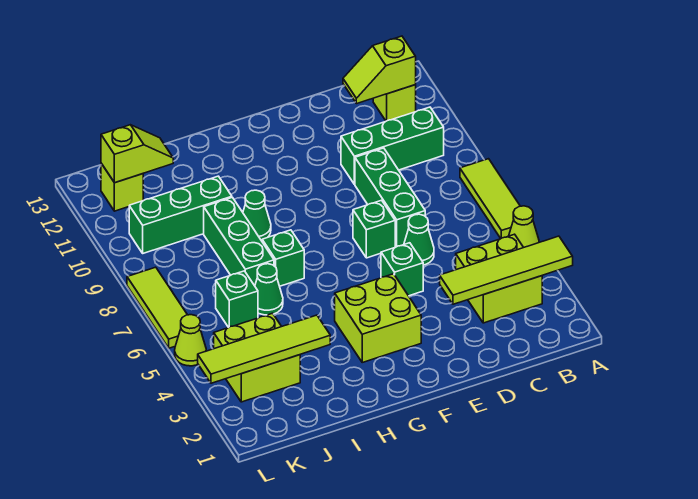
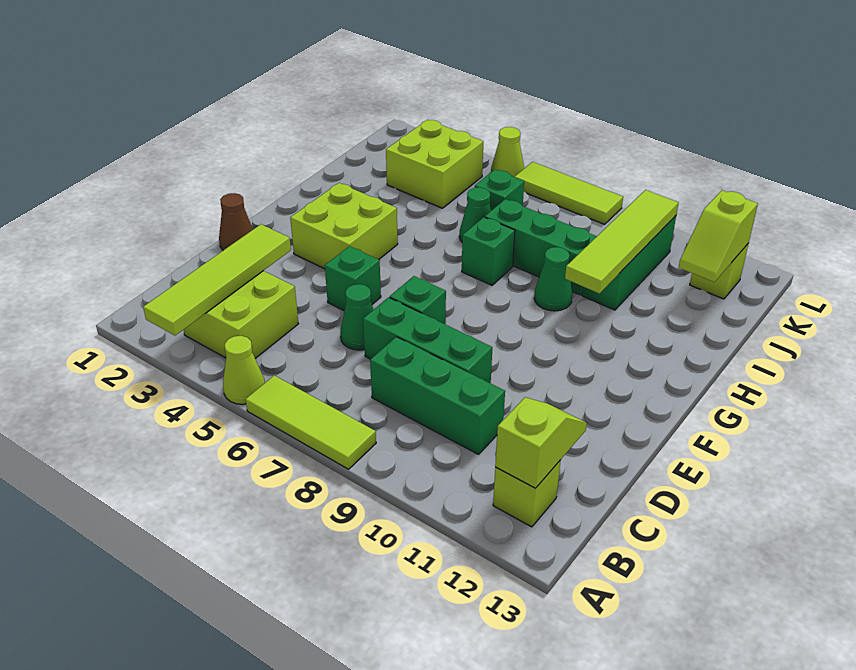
green brick B10:D10 level 1 -> green brick C8:C10 level 1
none -> brown cone E1 level 1
lime tile I3:L3 level 2 -> lime tile H10:K10 level 2

